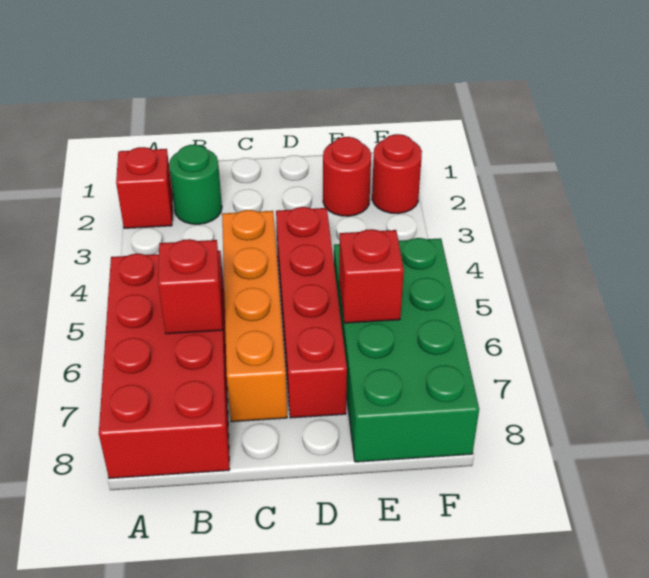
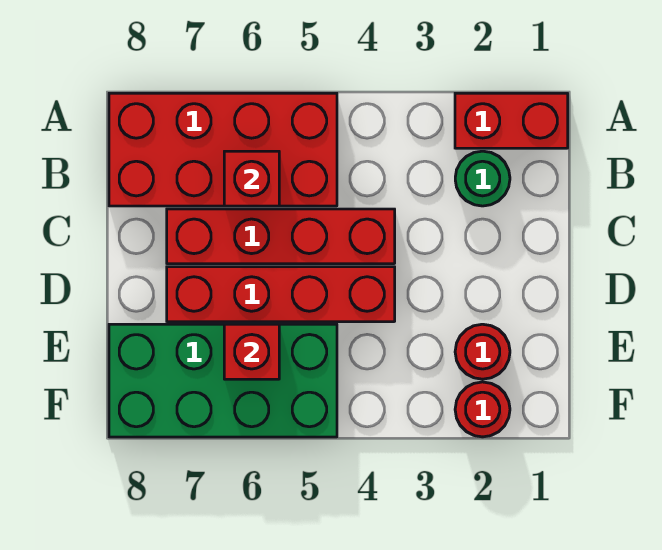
red brick A2 level 1 -> red brick A1:A2 level 1
orange brick C4:C7 level 1 -> red brick C4:C7 level 1

